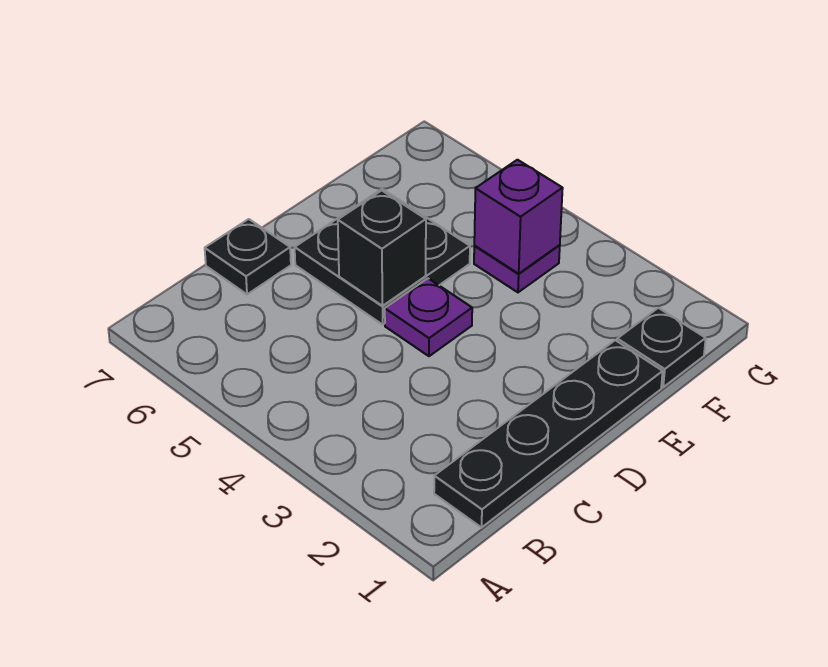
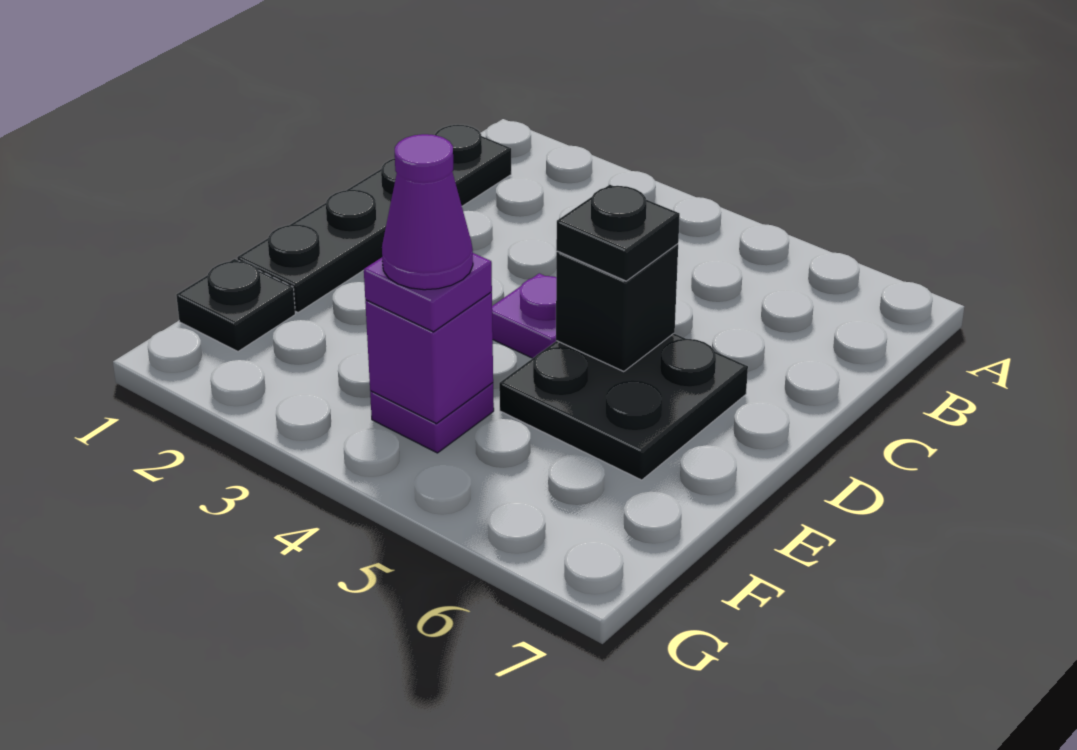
black plate C7 level 1 -> black plate D5 level 3
none -> purple plate F4 level 3
none -> purple cone F4 level 4

